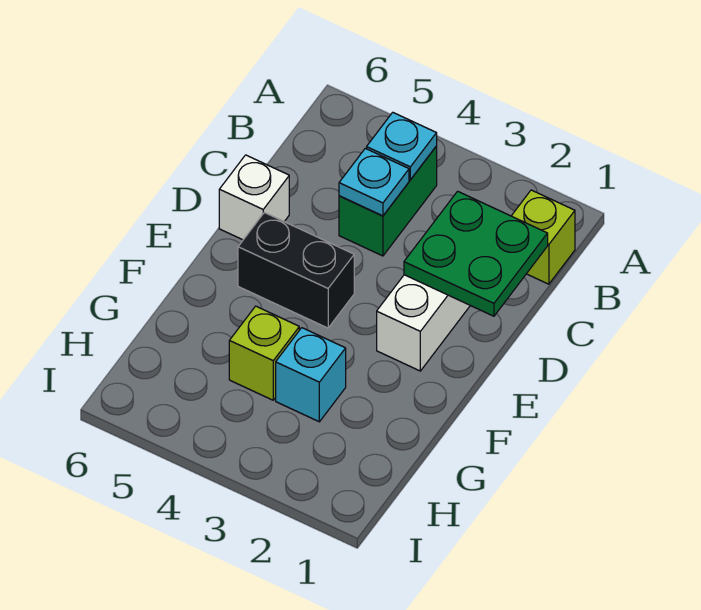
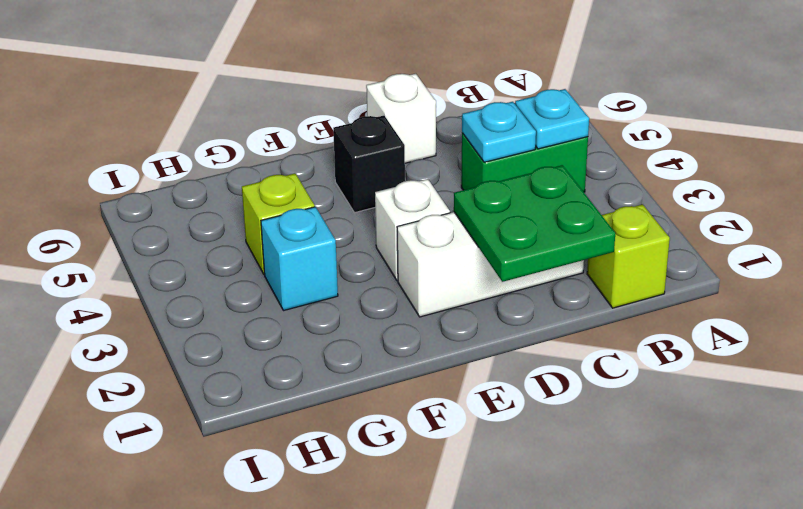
none -> white brick E3 level 1
black brick E4:E5 level 1 -> black brick E5 level 1

